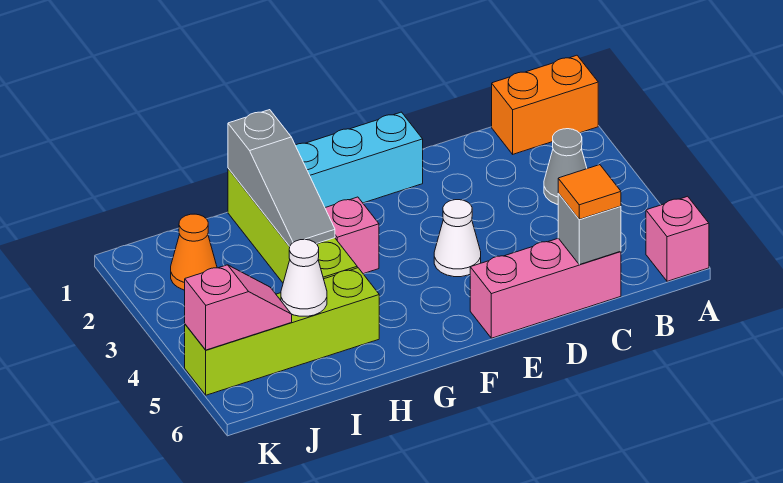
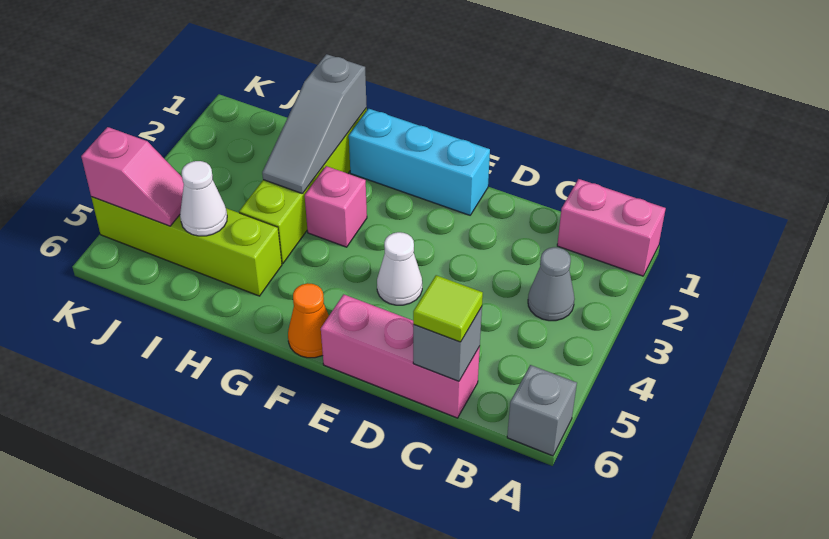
orange brick A1:B1 level 1 -> pink brick A1:B1 level 1
pink brick A6 level 1 -> grey brick A6 level 1
orange tile C6 level 3 -> lime tile C6 level 3
orange cone J2 level 1 -> orange cone F6 level 1

